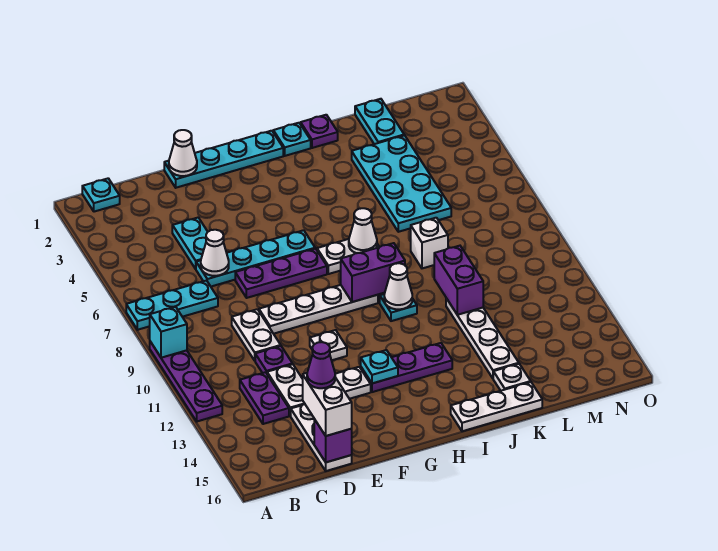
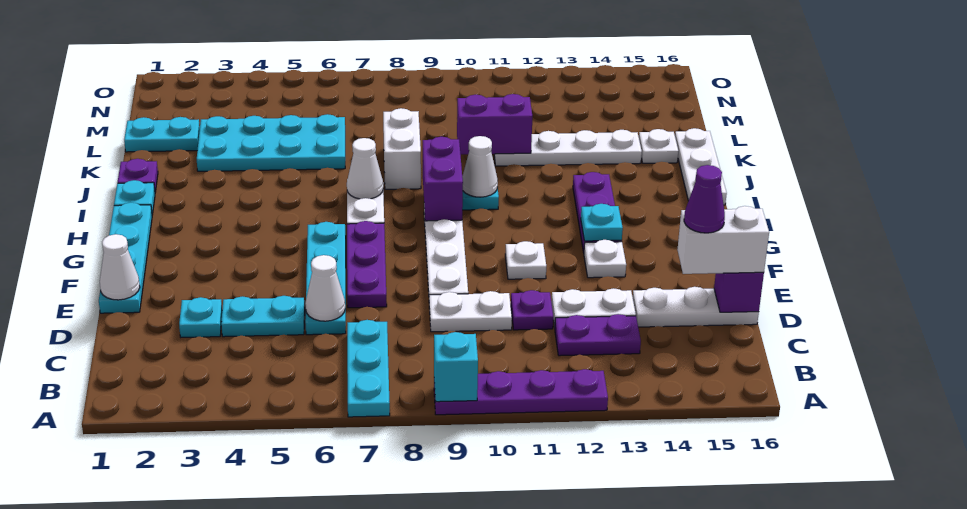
cyan plate B1 level 1 -> cyan plate D3 level 1
white brick K8 level 1 -> white brick J8:K8 level 1

